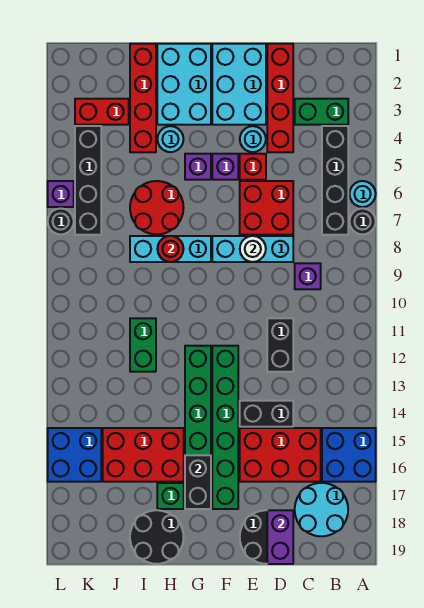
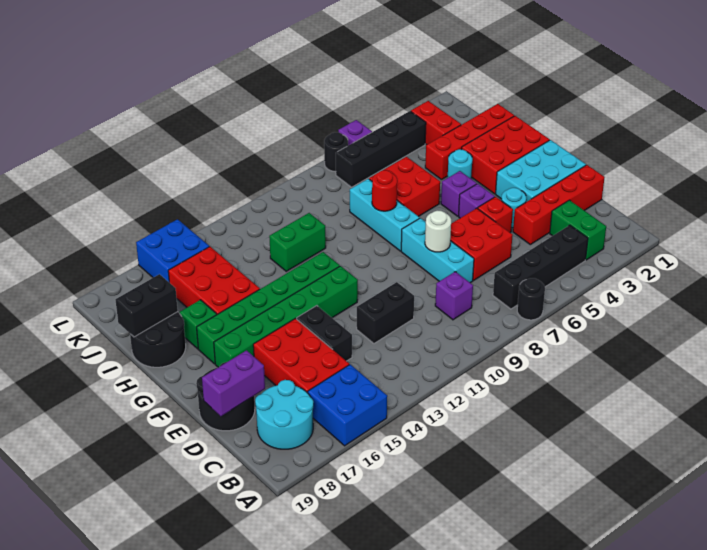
cyan round brick A6 level 1 -> none
cyan brick G1:H3 level 1 -> red brick G1:H3 level 1
black brick G16:G17 level 2 -> black brick I18:I19 level 2
red round brick H6:I7 level 1 -> red brick H6:I7 level 1

